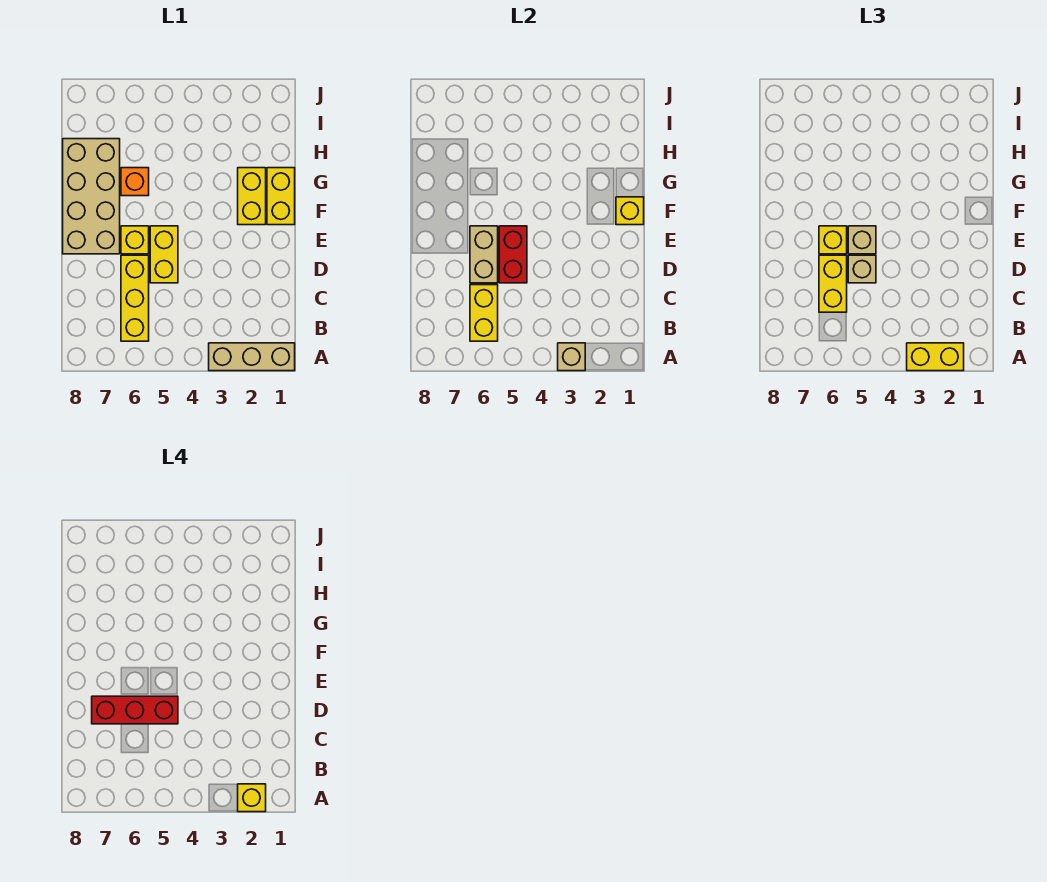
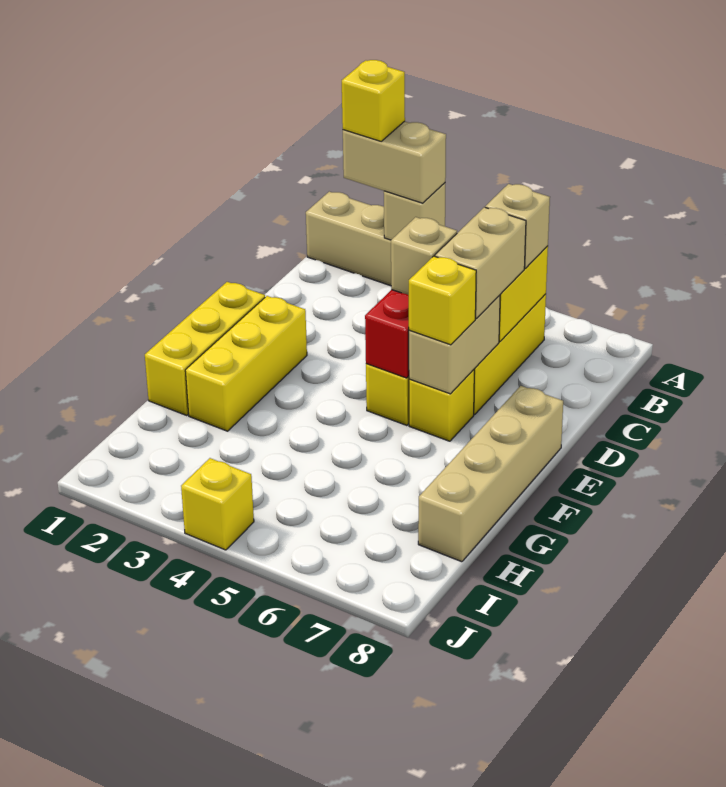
yellow brick A2:A3 level 3 -> tan brick A2:A3 level 3
yellow brick C6:D6 level 3 -> tan brick C6:D6 level 3
red brick D5:D7 level 4 -> none
tan brick E5 level 3 -> tan brick B6 level 3
tan brick E7:H8 level 1 -> tan brick E8:H8 level 1
yellow brick F1:G1 level 1 -> yellow brick E1:G1 level 1
yellow brick F1 level 2 -> yellow brick J4 level 1
yellow brick F2:G2 level 1 -> yellow brick E2:G2 level 1
orange brick G6 level 1 -> none

